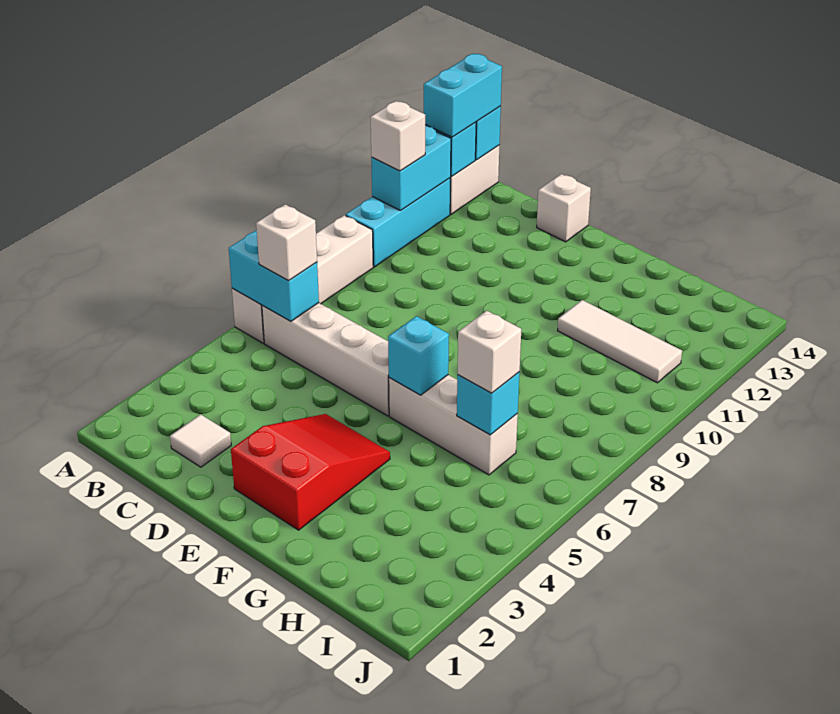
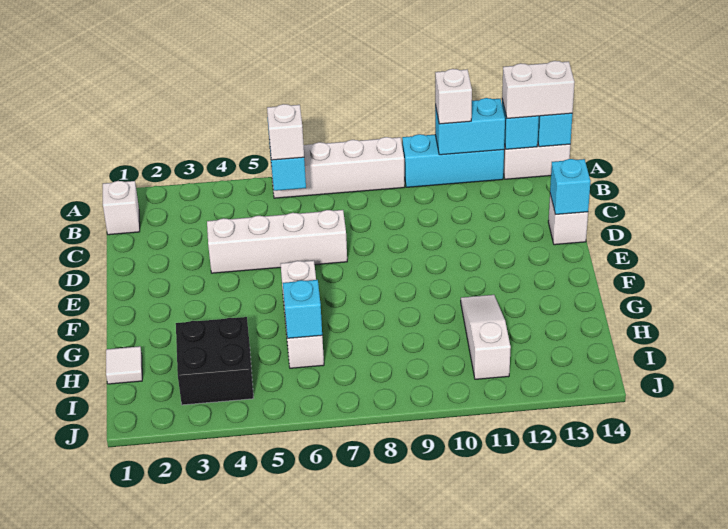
cyan brick A13:A14 level 3 -> white brick A13:A14 level 3
white brick B6:E6 level 1 -> white brick D4:D7 level 1
white tile C2 level 1 -> white tile H1 level 1
red slope E2:F4 level 1 top 2 -> none
cyan brick F6 level 2 -> cyan brick D14 level 2
white tile G11:I11 level 1 -> white slope G11:I11 level 1 top I
none -> black brick H3:I4 level 1
white brick H6 level 3 -> white brick B1 level 1

